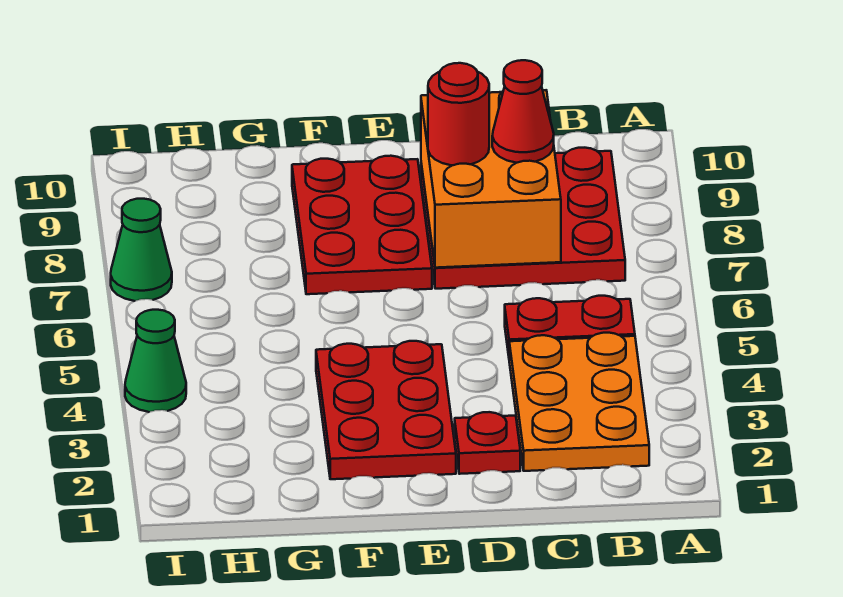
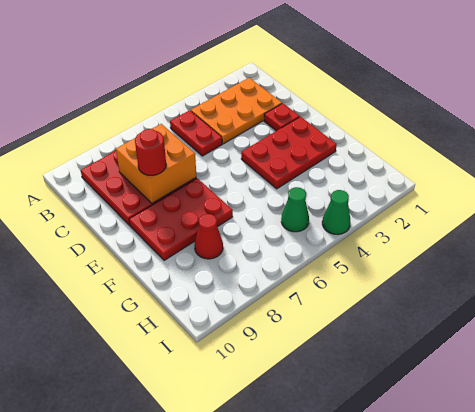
orange brick C7:D9 level 2 -> orange brick C7:D8 level 2
red cone C8 level 3 -> red cone G8 level 1
green cone I7 level 1 -> green cone H5 level 1

